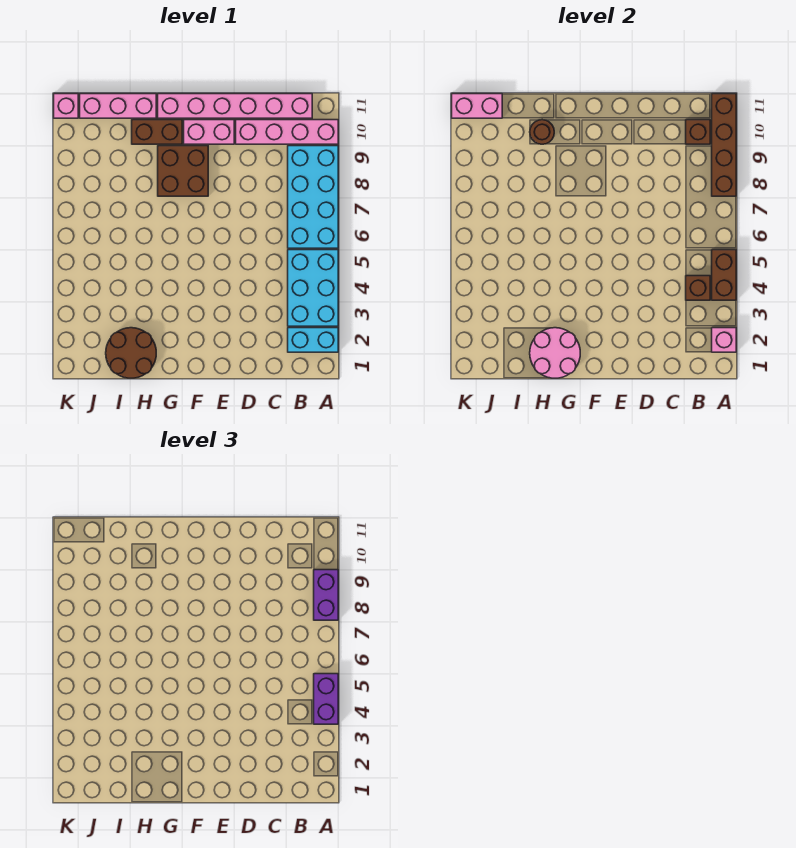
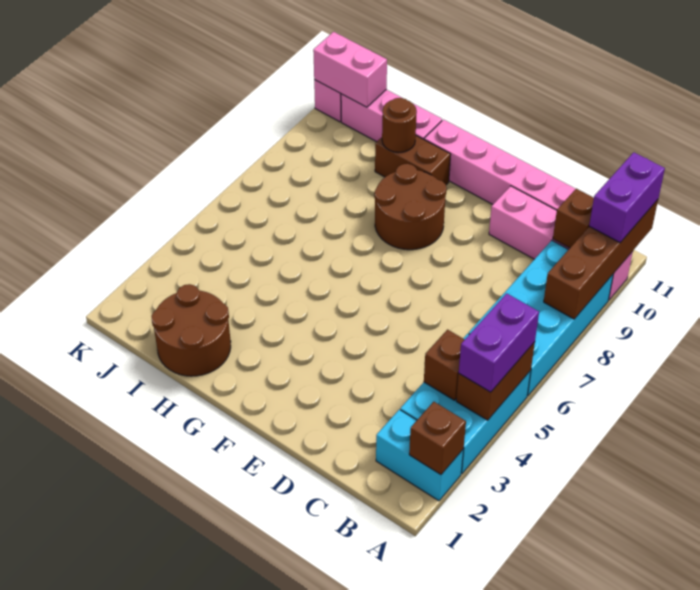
pink brick A2 level 2 -> brown brick A2 level 2
purple brick A8:A9 level 3 -> purple brick A10:A11 level 3
pink brick E10:F10 level 1 -> none
brown brick F8:G9 level 1 -> brown round brick F8:G9 level 1
pink round brick G1:H2 level 2 -> none

